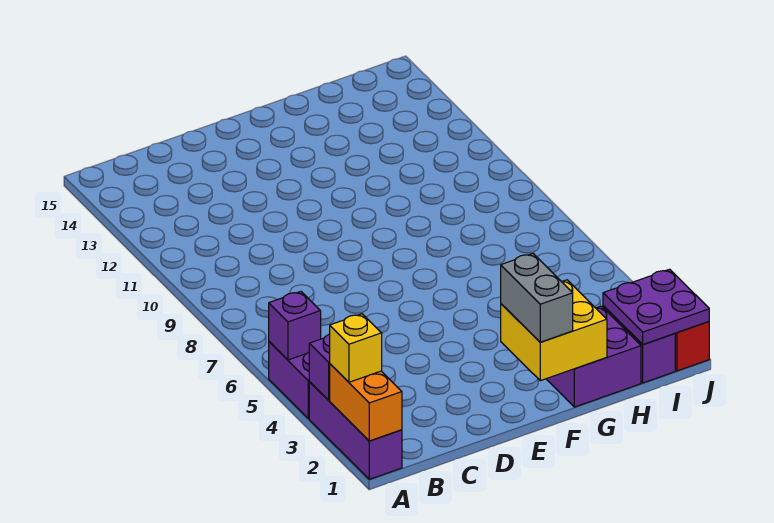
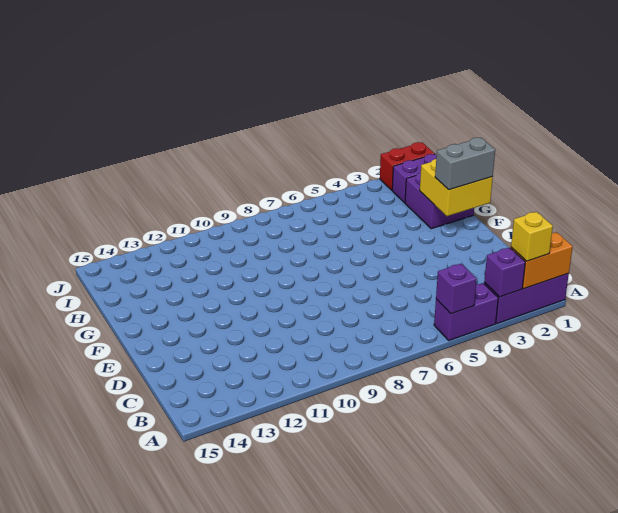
purple plate I1:J2 level 2 -> none

